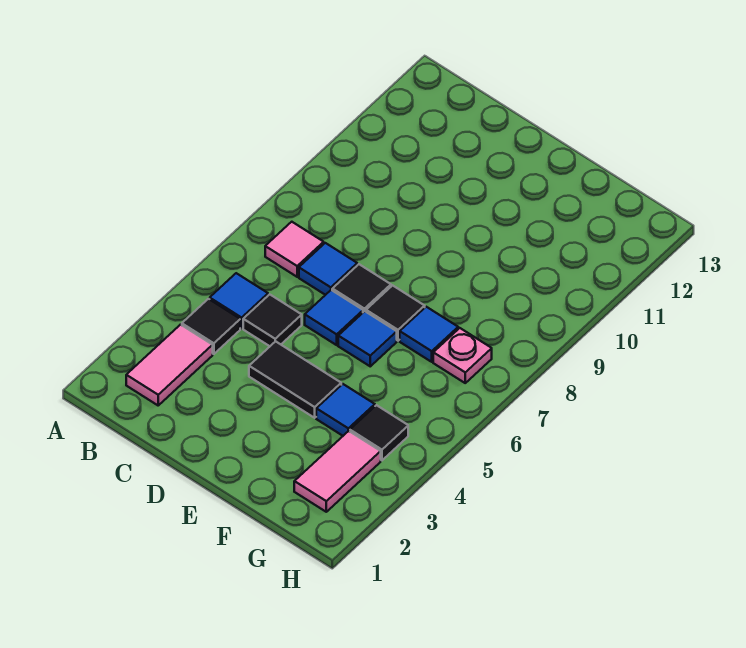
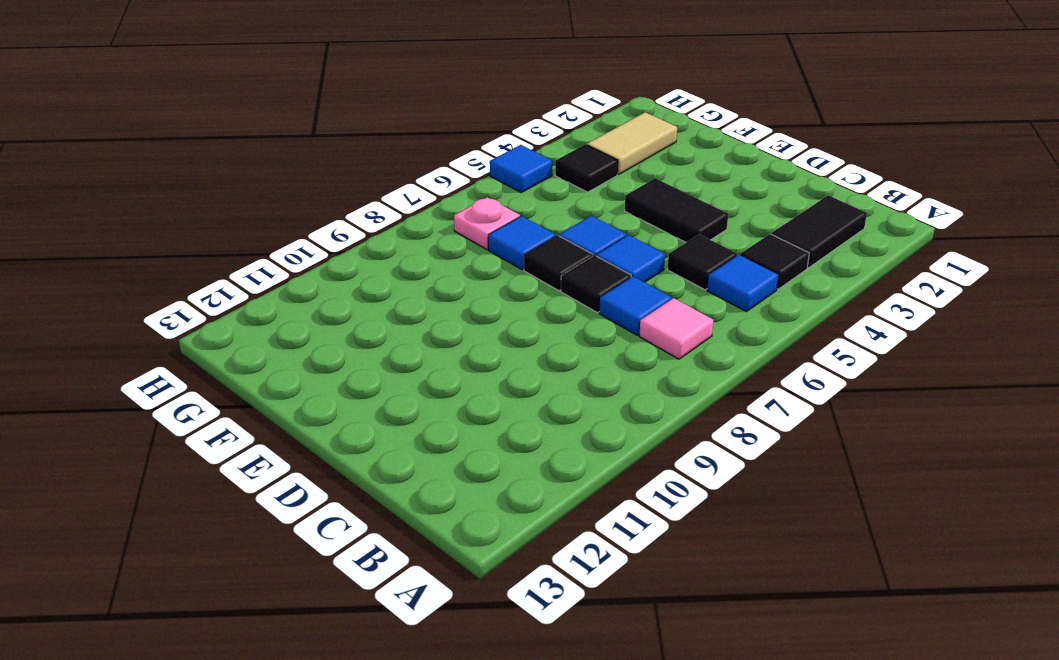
pink tile B2:B3 level 1 -> black tile B2:B3 level 1
blue tile F4 level 1 -> blue tile H5 level 1
pink tile G2:G3 level 1 -> tan tile G2:G3 level 1

